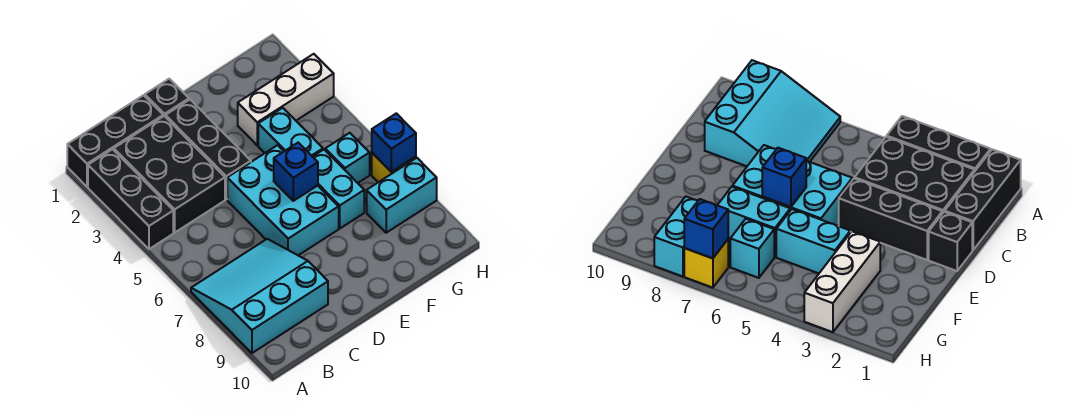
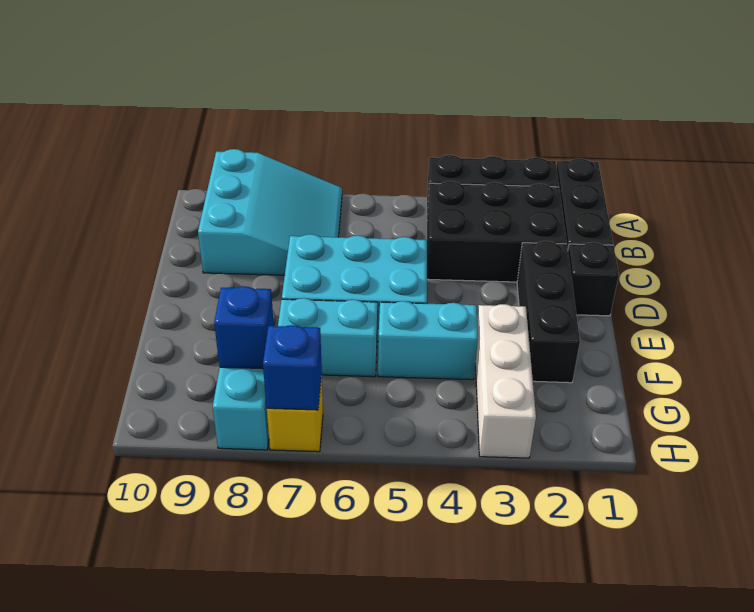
black brick D2:D4 level 1 -> black brick D2:F2 level 1
blue brick E6 level 2 -> blue brick G8 level 2
cyan brick G6 level 1 -> none

